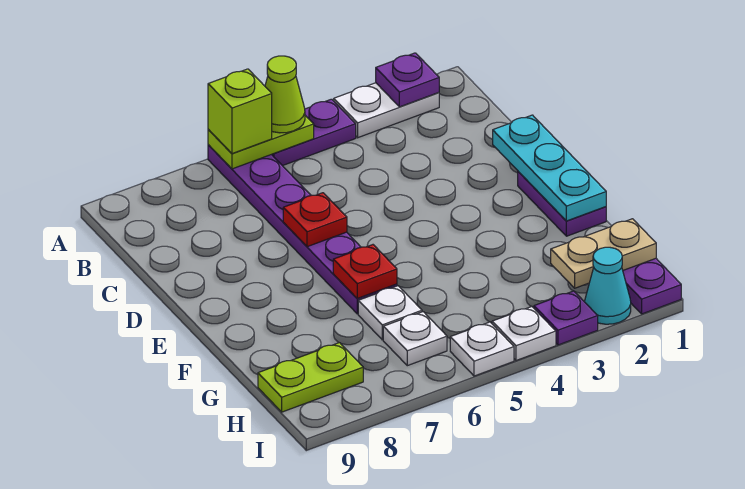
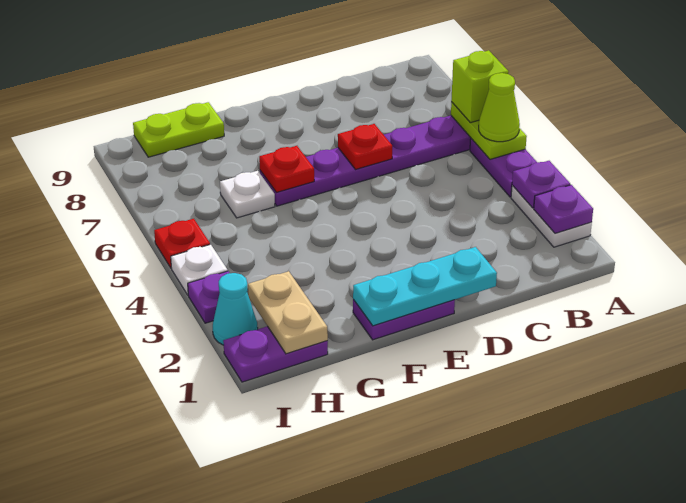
none -> purple plate A3 level 2
white plate H6 level 1 -> none
lime plate H8:H9 level 1 -> lime plate G9:H9 level 1
white plate I5 level 1 -> red plate I5 level 1

